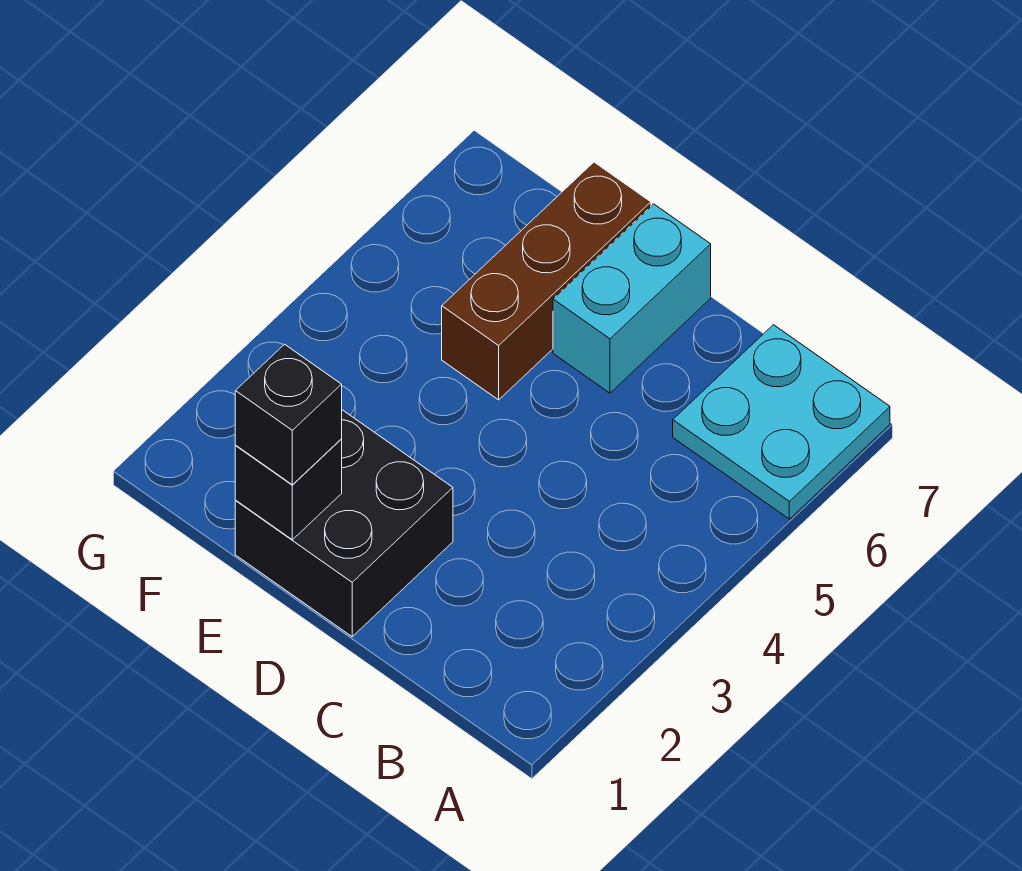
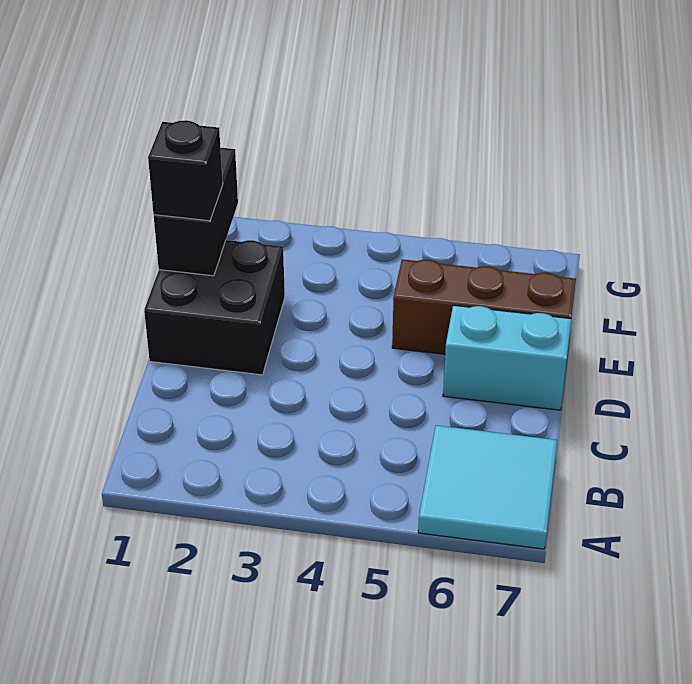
cyan plate A6:B7 level 1 -> cyan tile A6:B7 level 1
black brick E1 level 2 -> black brick E1:F1 level 2

